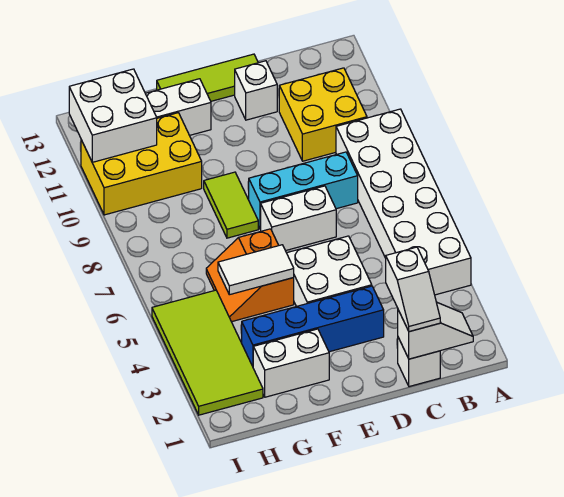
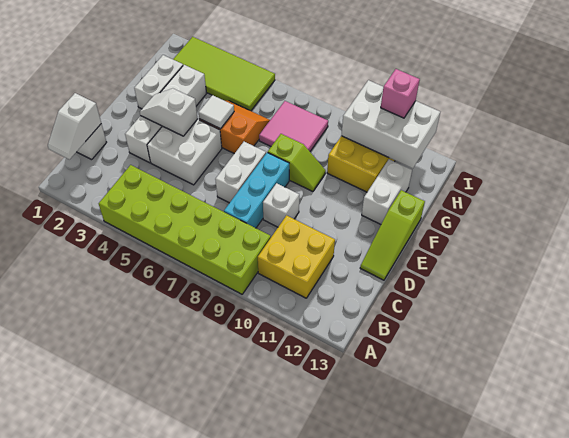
white brick A4:B9 level 1 -> lime brick A4:B9 level 1
white slope C1:C2 level 3 top 2 -> white slope E3:E4 level 2 top 4
blue brick D3:G3 level 1 -> white brick D3:G3 level 1
white brick D12 level 1 -> white brick D9 level 1
lime tile D13:F13 level 1 -> lime slope D13:F13 level 1 top F
white tile F5:G5 level 2 -> white tile F5 level 2
lime tile F8:F9 level 1 -> lime slope F8:F9 level 1 top 8
none -> pink tile G7:H8 level 1
white brick H11:I12 level 2 -> white brick H10:I12 level 2
none -> pink brick I11 level 3

